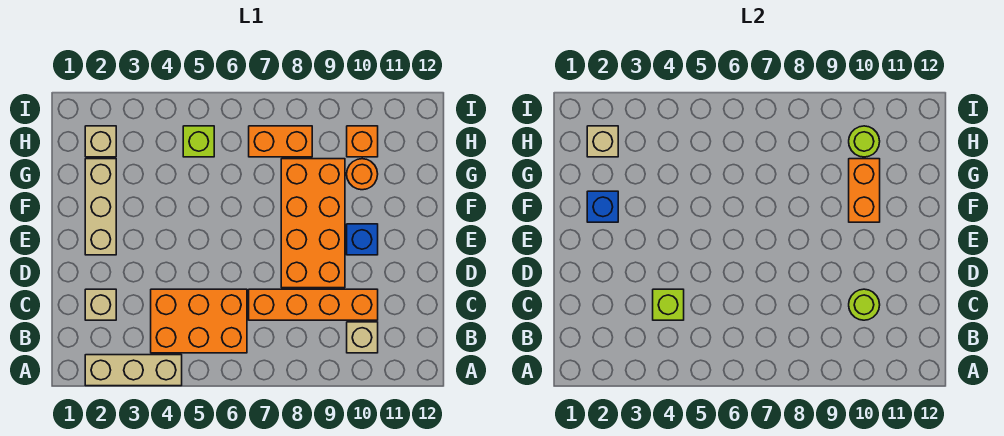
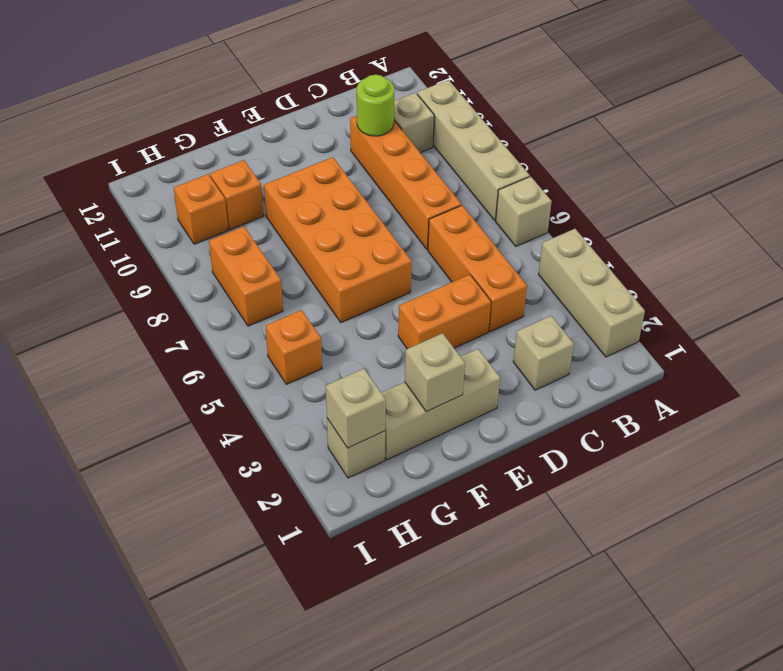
none -> tan brick A6 level 1
none -> tan brick A7:A10 level 1
orange brick B4:C6 level 1 -> orange brick C4:C6 level 1
lime brick C4 level 2 -> none
orange brick D8:G9 level 1 -> orange brick E6:F9 level 1
blue brick E10 level 1 -> none
blue brick F2 level 2 -> tan brick F2 level 2
orange brick F10:G10 level 2 -> orange brick D4:E4 level 1
orange round brick G10 level 1 -> orange brick G10 level 1
lime brick H5 level 1 -> orange brick H5 level 1
lime round brick H10 level 2 -> none

